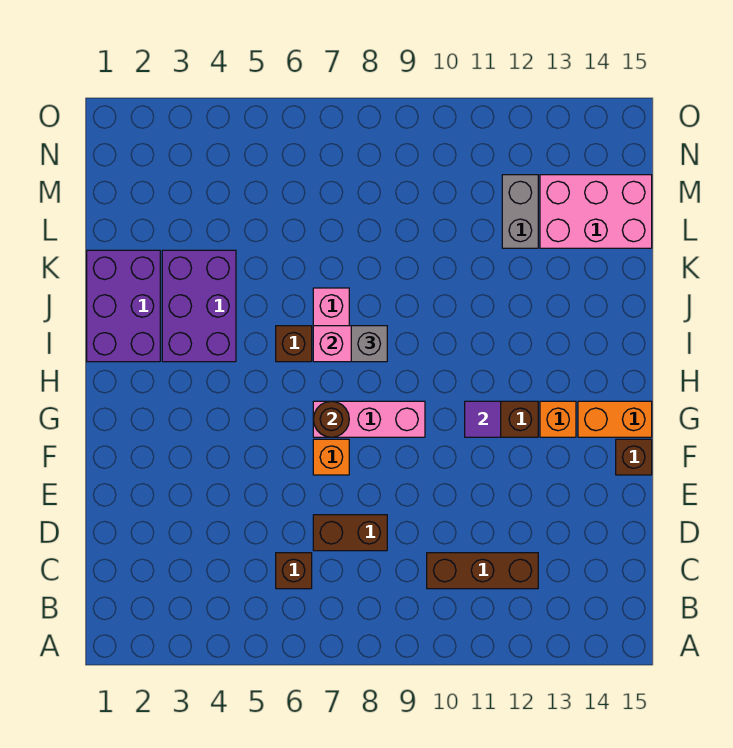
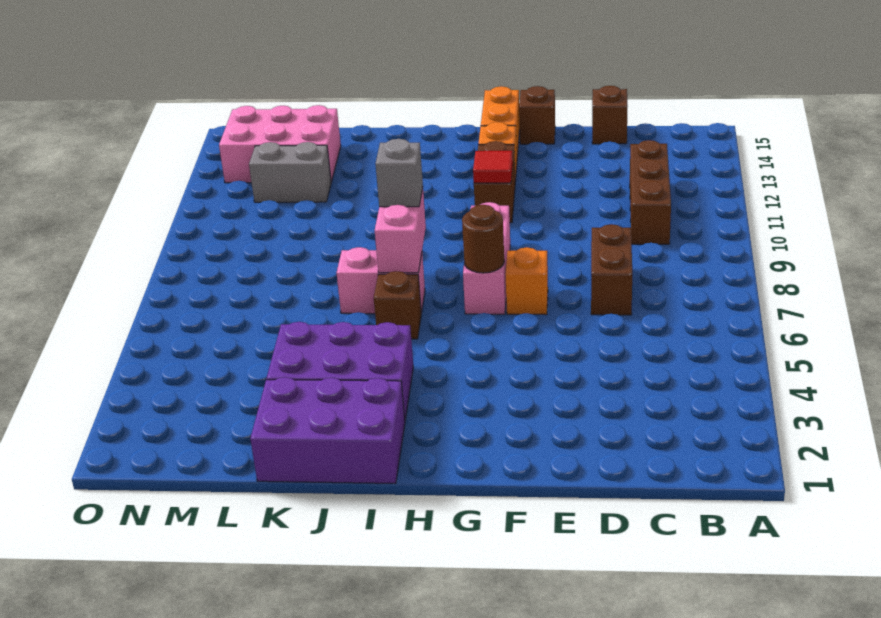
brown brick C6 level 1 -> brown brick D15 level 1
purple tile G11 level 2 -> red tile G11 level 2
pink brick L13:M15 level 1 -> pink brick L13:N14 level 1

